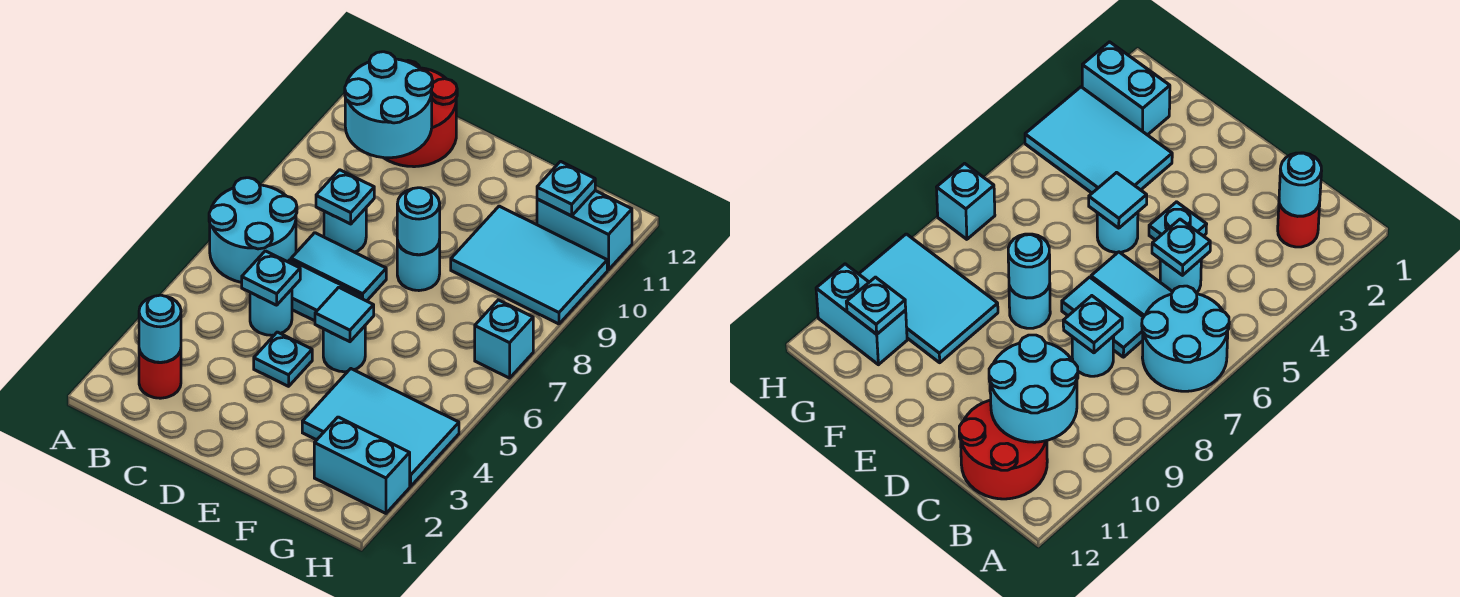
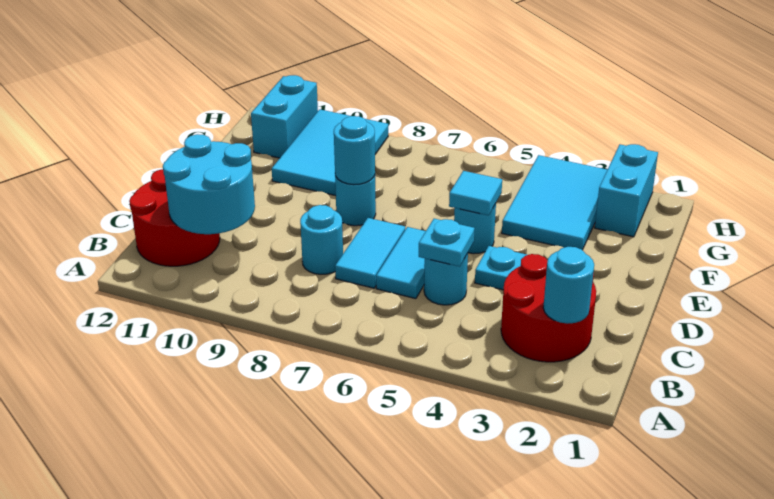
cyan round brick A6:B7 level 1 -> none
red round brick B2 level 1 -> red round brick B2:C3 level 1
cyan plate C8 level 2 -> none
cyan plate G11 level 2 -> none
cyan brick H7 level 1 -> none

